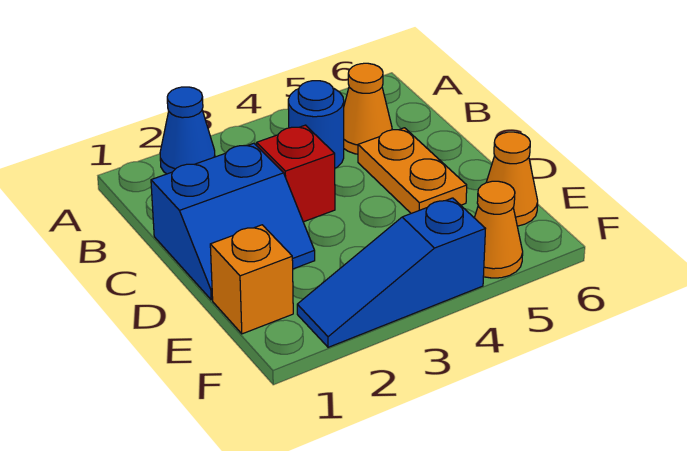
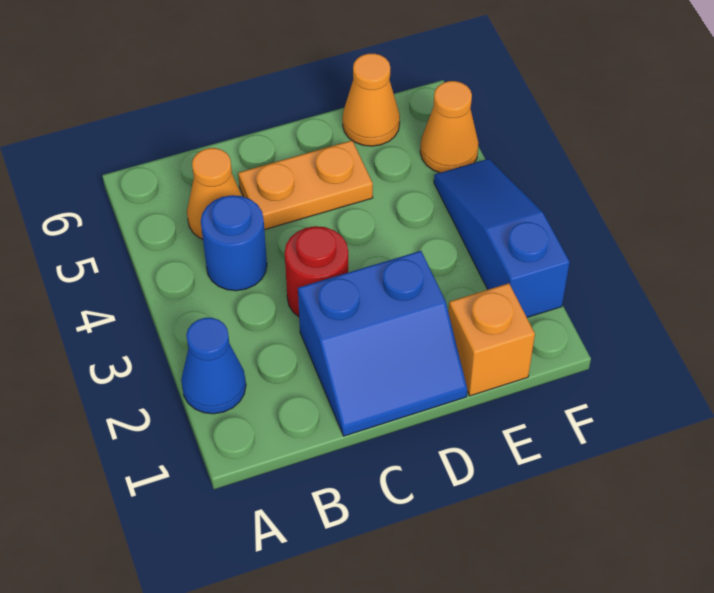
blue slope C1:D2 level 1 top C -> blue slope C1:D2 level 1 top 2
red brick C3 level 1 -> red round brick C3 level 1
blue slope F2:F4 level 1 top 4 -> blue slope F2:F4 level 1 top 2

